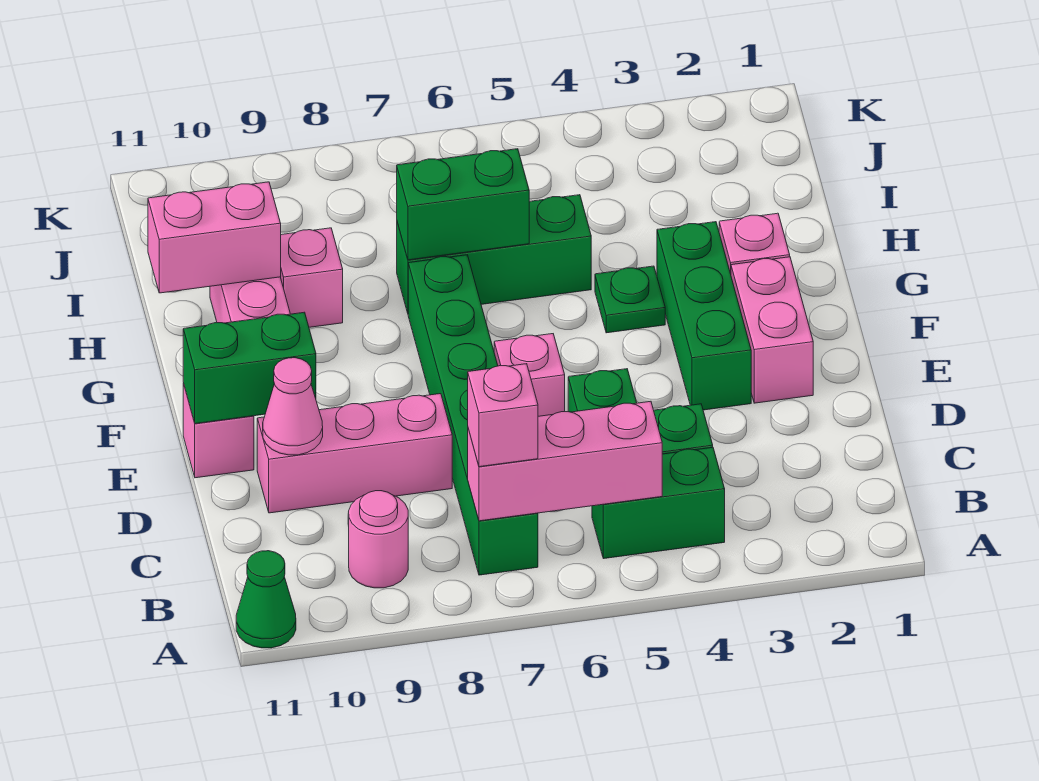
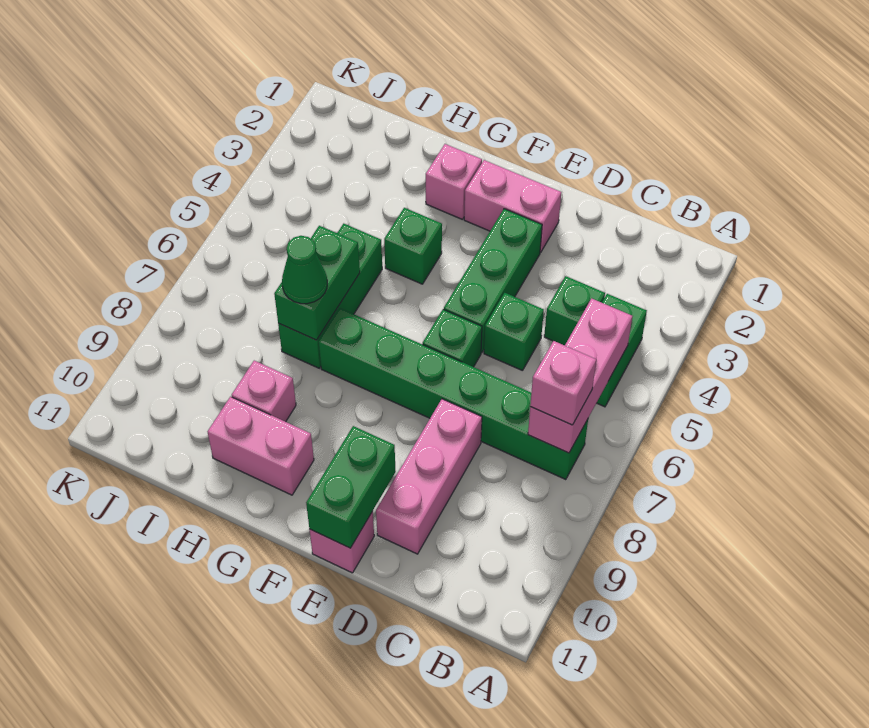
green cone A11 level 1 -> green cone H7 level 3
pink round brick B9 level 1 -> none
pink cone D10 level 2 -> none
green brick E3:G3 level 1 -> green brick E3:E5 level 1
pink brick E6 level 1 -> green brick E6 level 1
green plate G4 level 1 -> green brick G4 level 1
pink brick H10:H11 level 2 -> none

